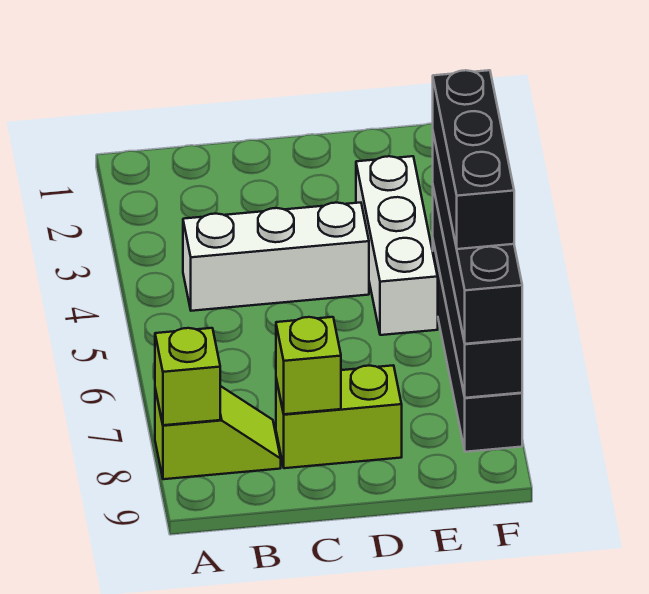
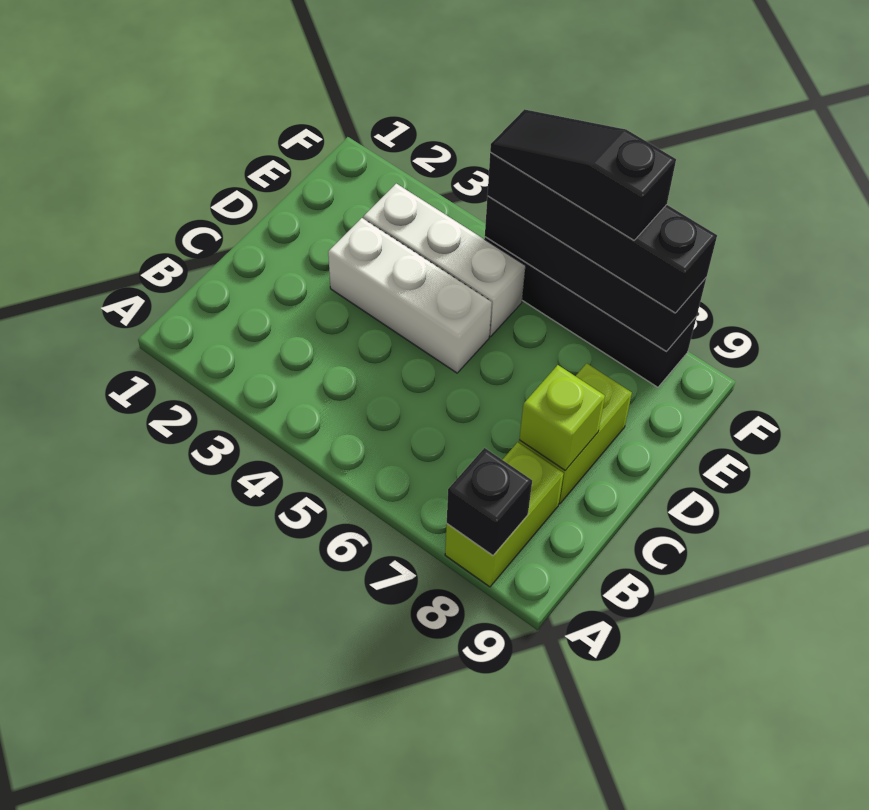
lime slope A8:B8 level 1 top A -> lime brick A8:B8 level 1
lime brick A8 level 2 -> black brick A8 level 2
white brick B4:D4 level 1 -> white brick D3:D5 level 1
black brick F5:F7 level 4 -> black slope F5:F7 level 4 top 7

